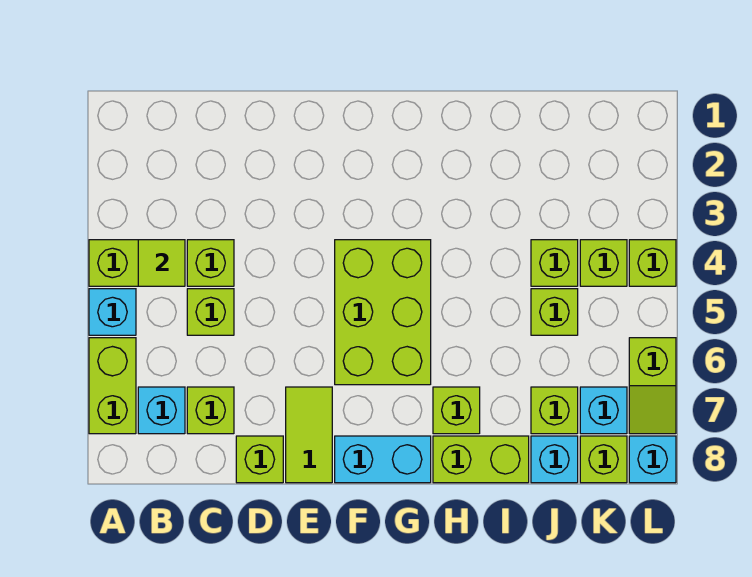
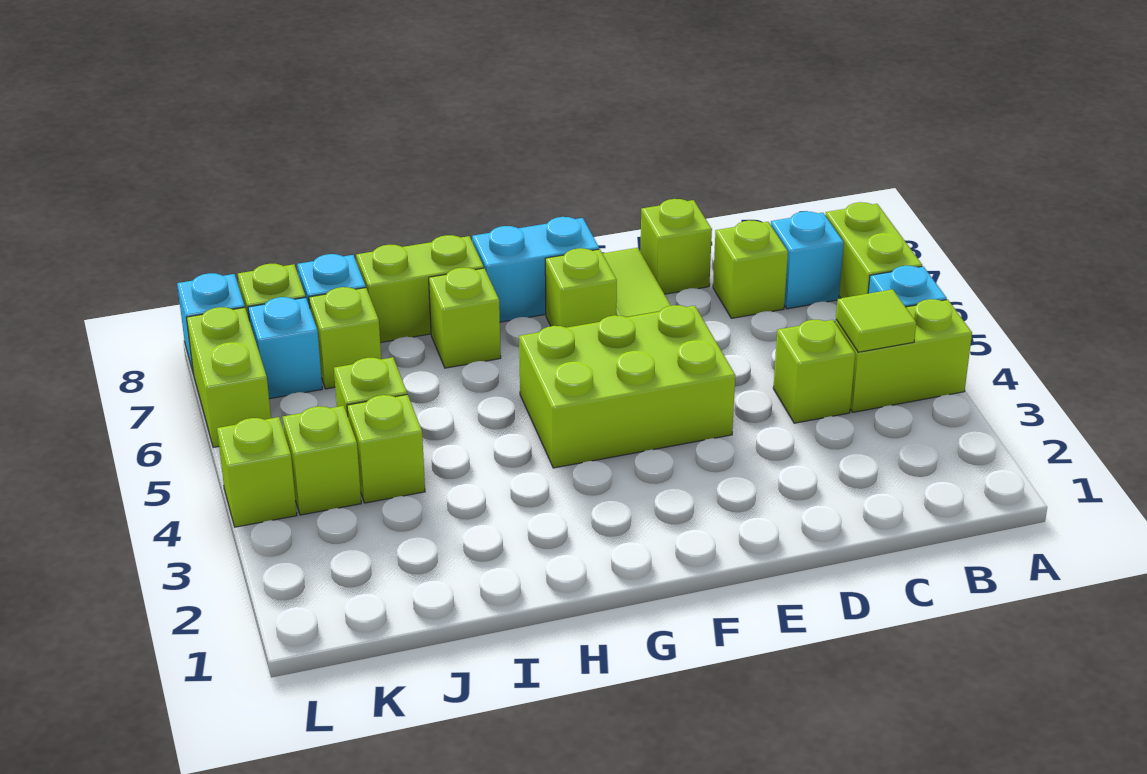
lime brick C5 level 1 -> lime brick F7 level 1
lime brick F4:G6 level 1 -> lime brick E4:G5 level 1
lime slope L6:L7 level 1 top 6 -> lime brick L6:L7 level 1

